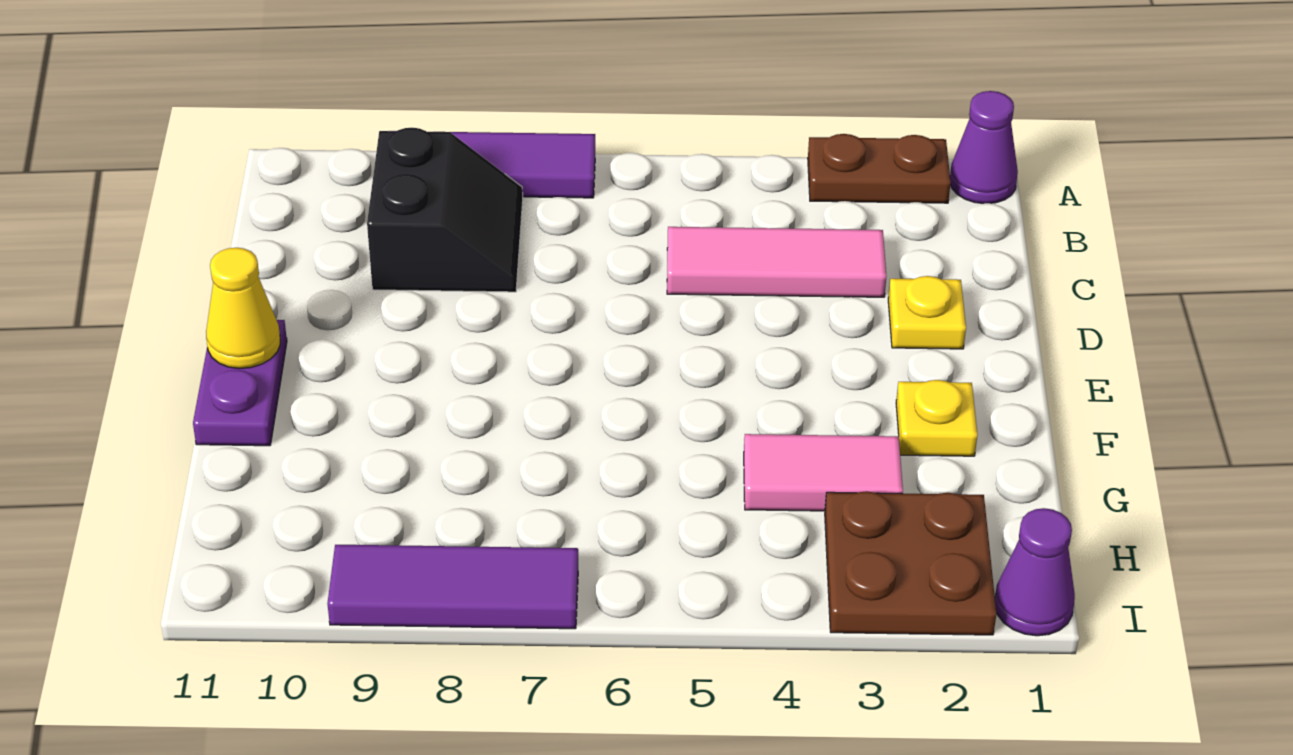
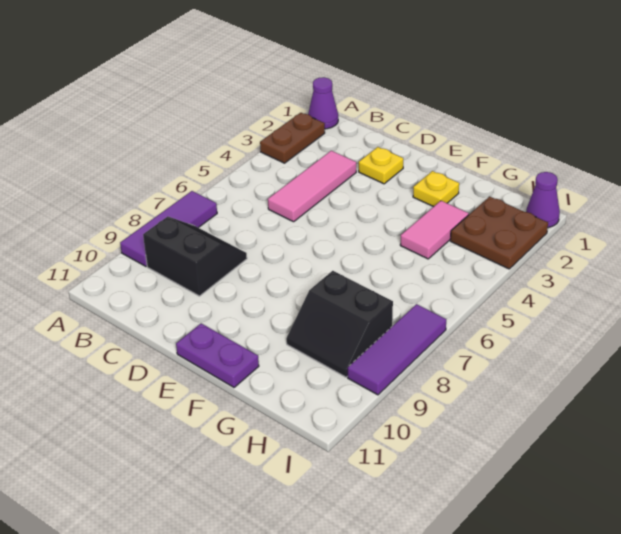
yellow cone E11 level 2 -> none
none -> black slope G8:H9 level 1 top 8

